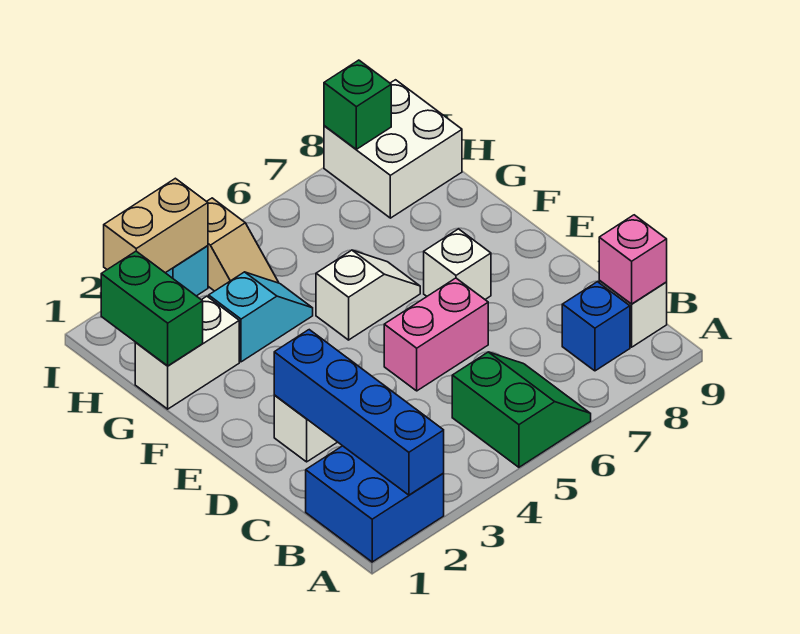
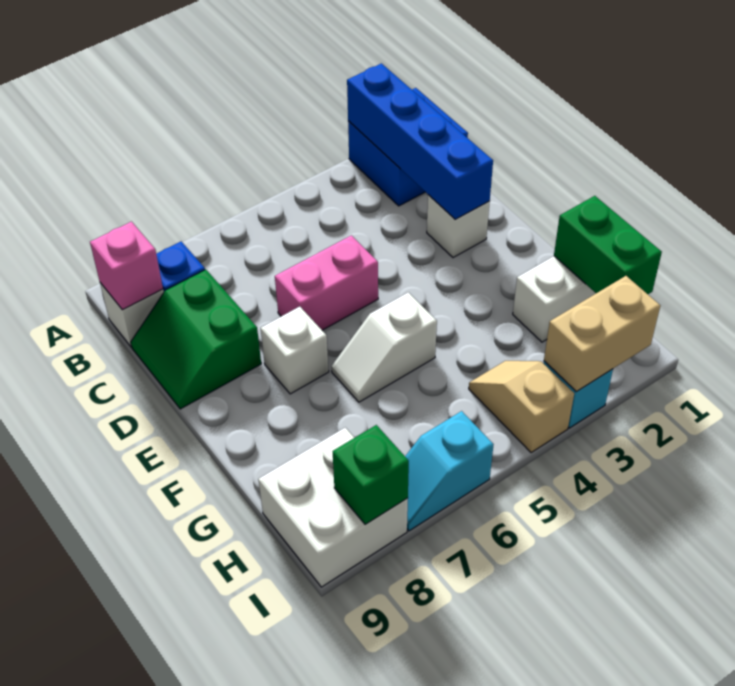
green slope A5:B6 level 1 top 5 -> green slope C8:D9 level 1 top 8
cyan slope G3:G4 level 1 top 3 -> cyan slope I6:I7 level 1 top 6

